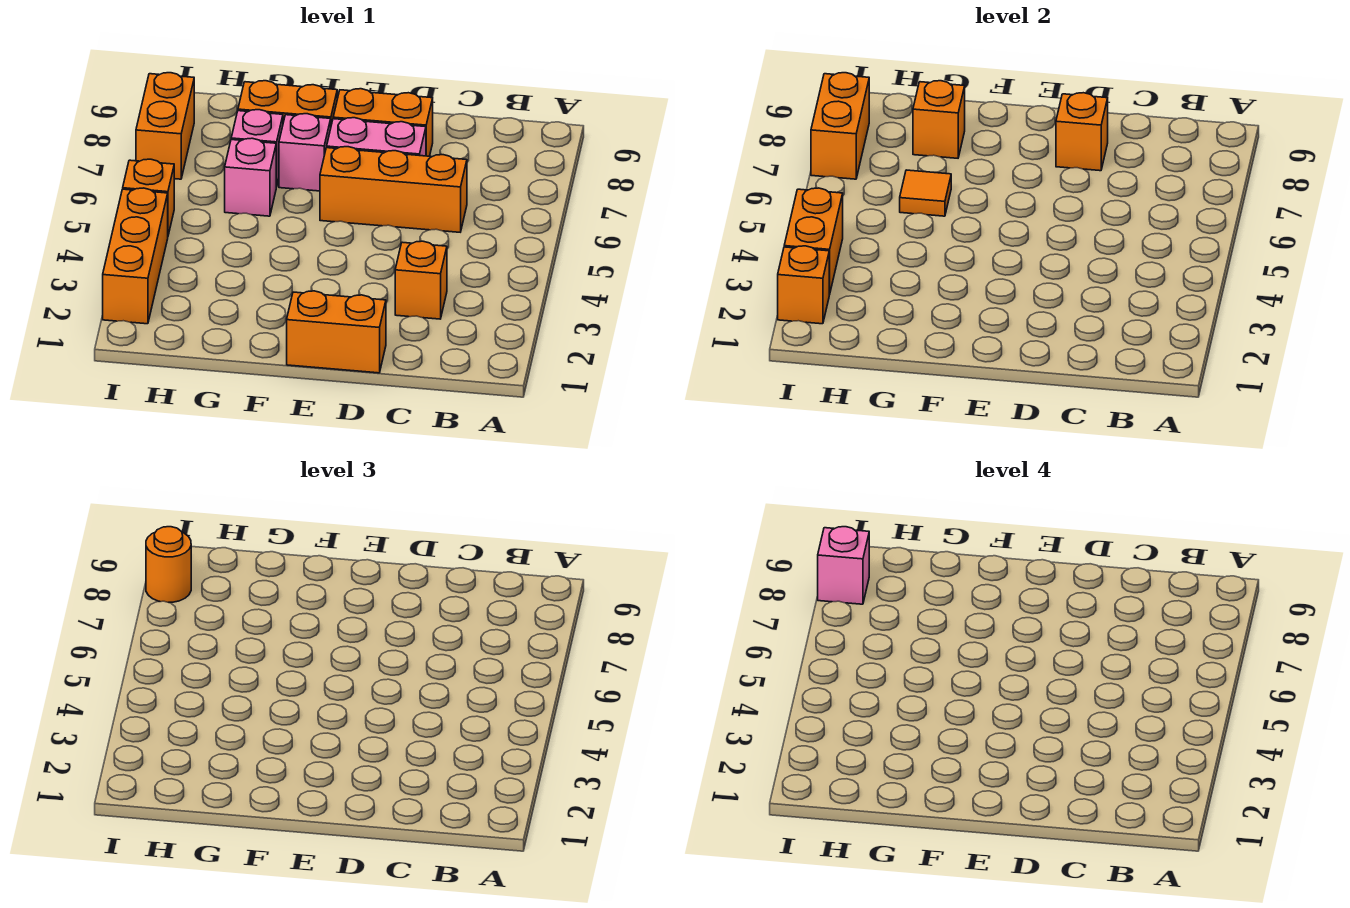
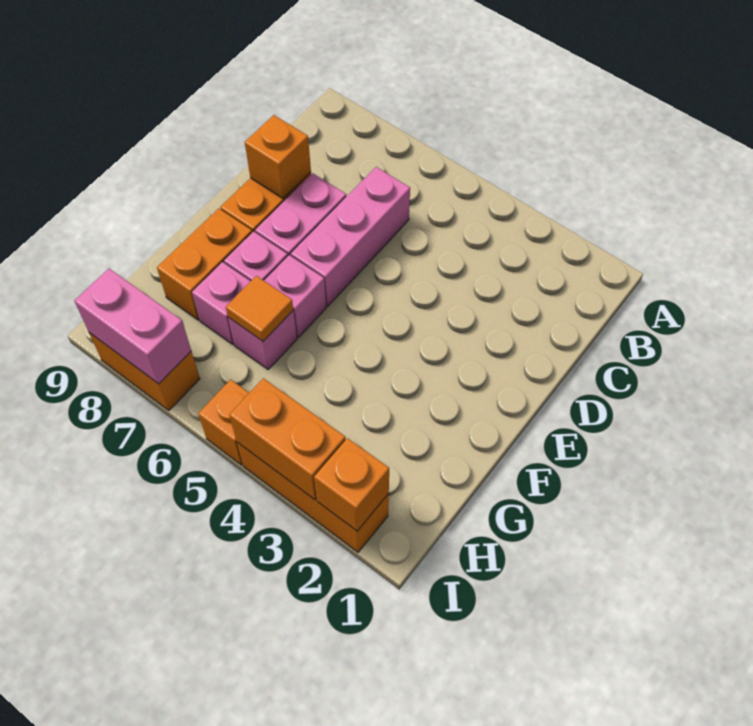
orange brick C3 level 1 -> none
orange brick C6:E6 level 1 -> pink brick C6:E6 level 1
orange brick D1:E1 level 1 -> none
orange brick G8 level 2 -> none
orange brick I7:I8 level 2 -> pink brick I7:I8 level 2
orange round brick I8 level 3 -> none
pink brick I8 level 4 -> pink brick F6 level 1

